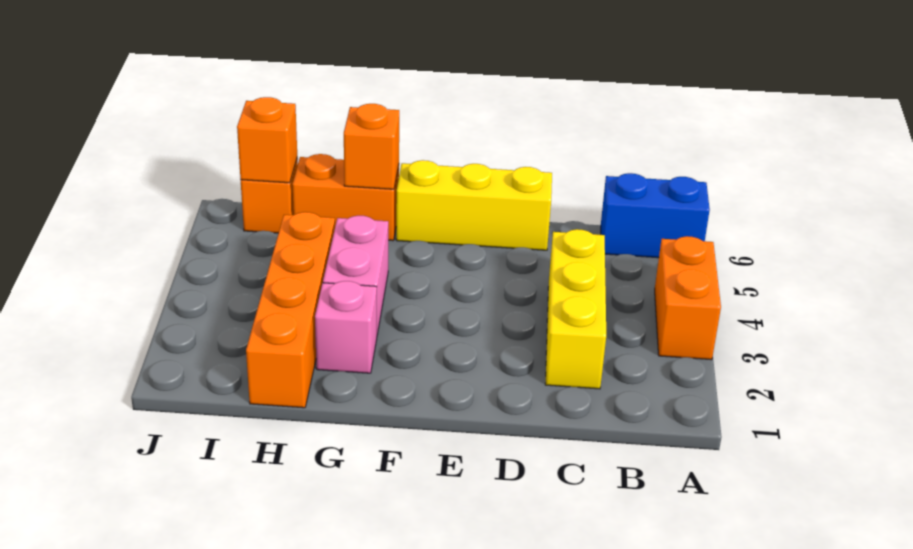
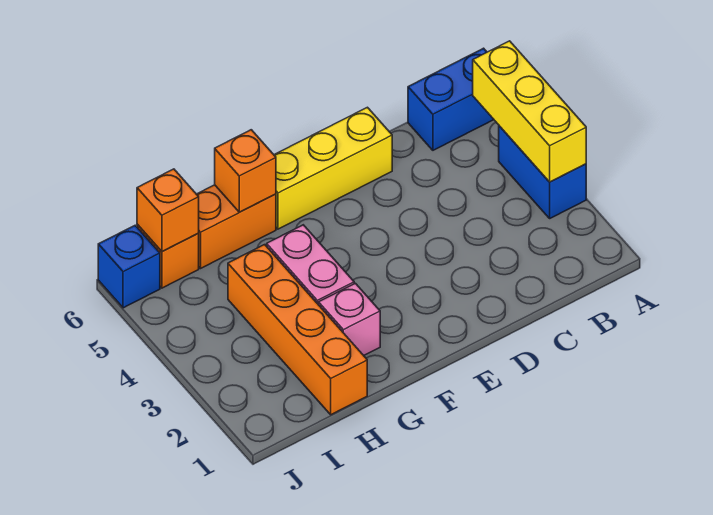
orange brick A3:A4 level 1 -> blue brick A3:A4 level 1
yellow brick C2:C4 level 1 -> yellow brick A3:A5 level 2
none -> blue brick J6 level 1

